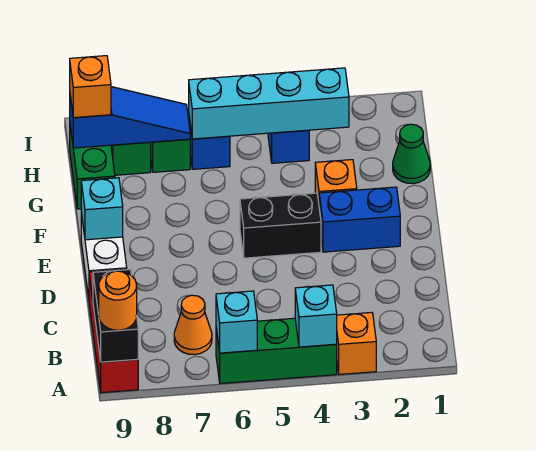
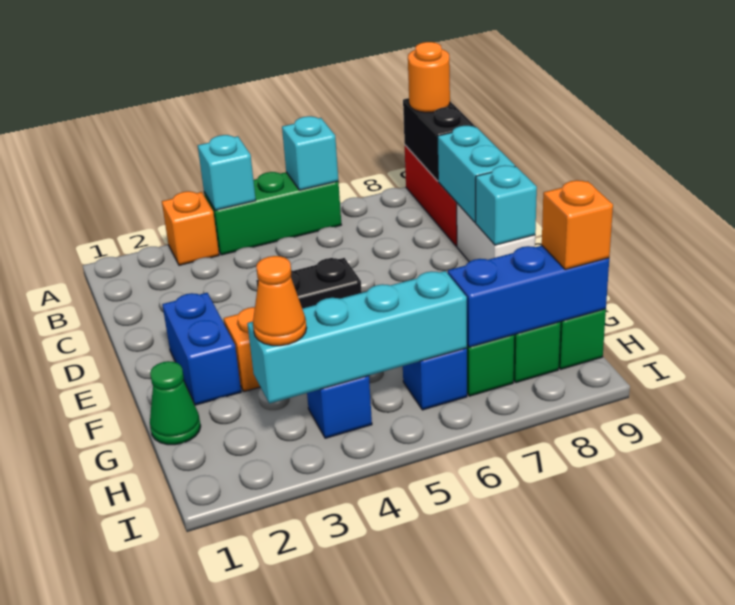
orange cone B7 level 1 -> orange cone H3 level 3
none -> cyan brick C9:D9 level 2
blue brick E2:E3 level 1 -> blue brick E2:F2 level 1
blue slope H7:H9 level 2 top 9 -> blue brick H7:H9 level 2

